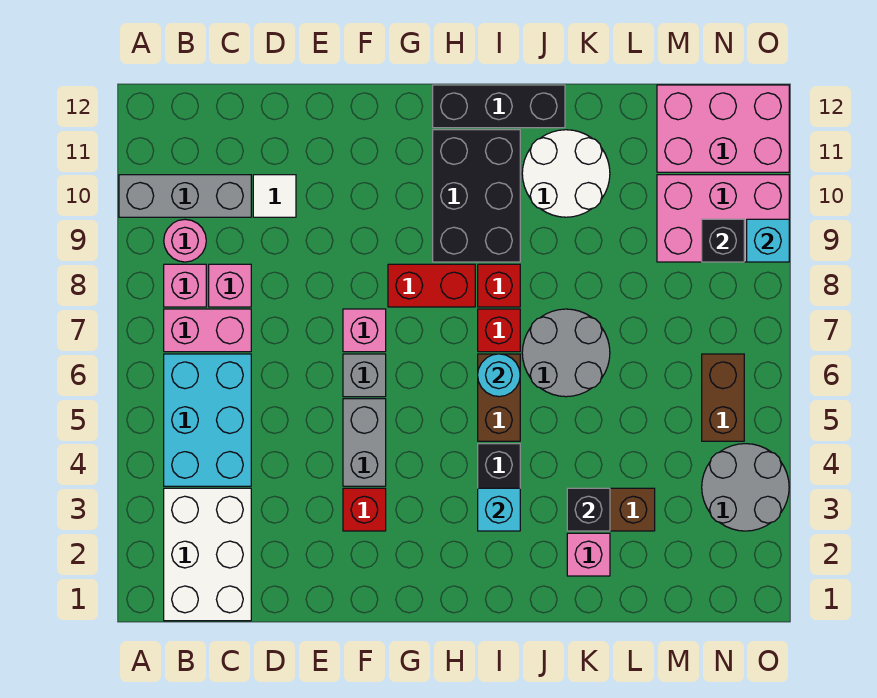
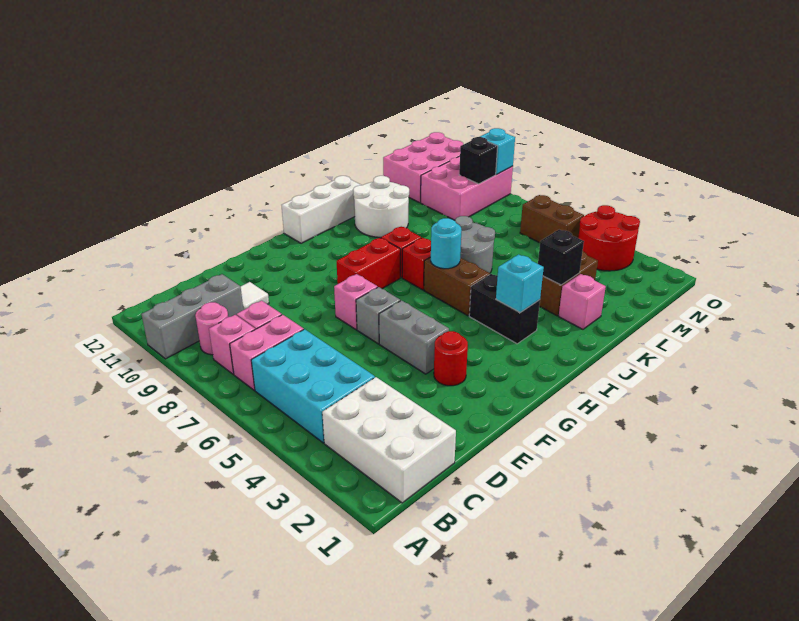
red brick F3 level 1 -> red round brick F3 level 1
black brick H9:I11 level 1 -> none
black brick H12:J12 level 1 -> white brick H12:J12 level 1
grey round brick N3:O4 level 1 -> red round brick N3:O4 level 1

